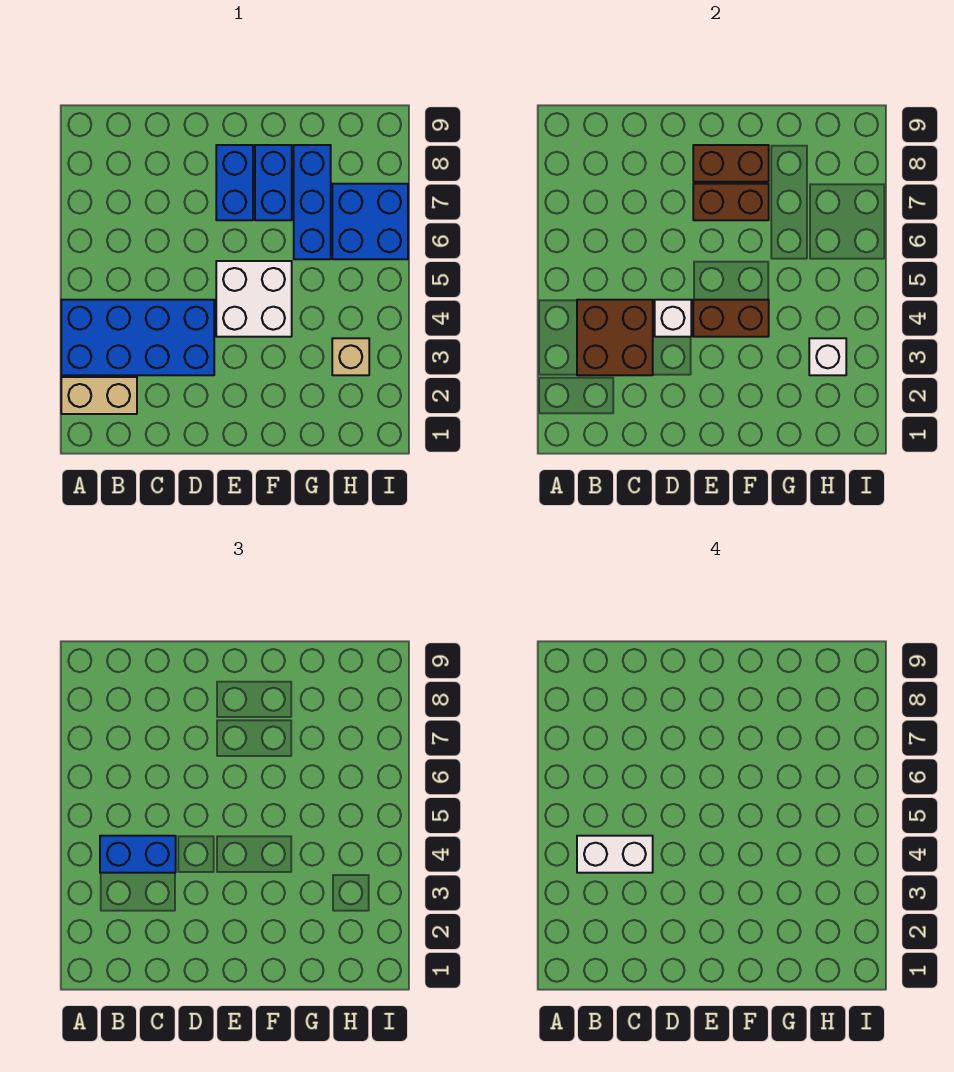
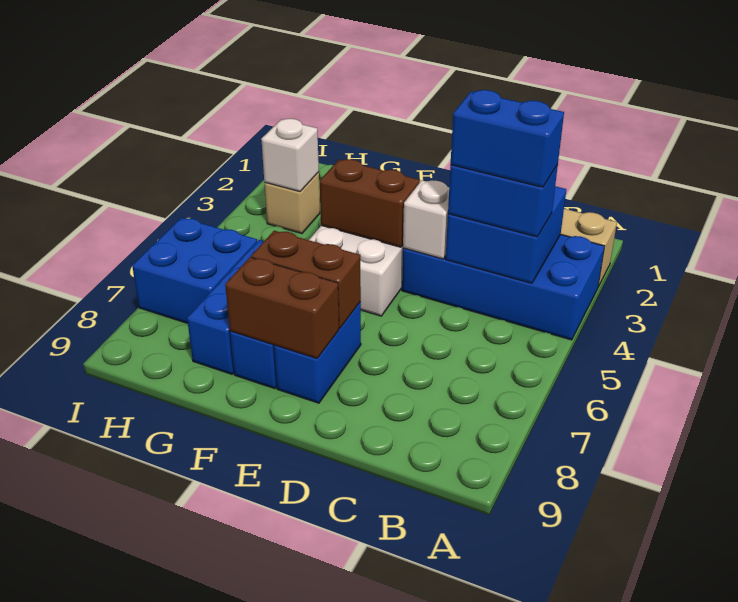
brown brick B3:C4 level 2 -> blue brick B3:C4 level 2
white brick B4:C4 level 4 -> blue brick B4:C4 level 4

